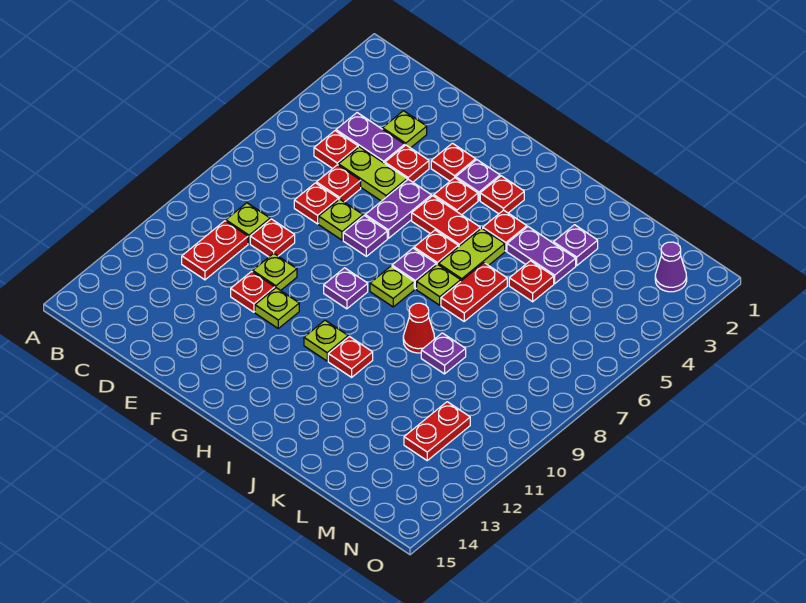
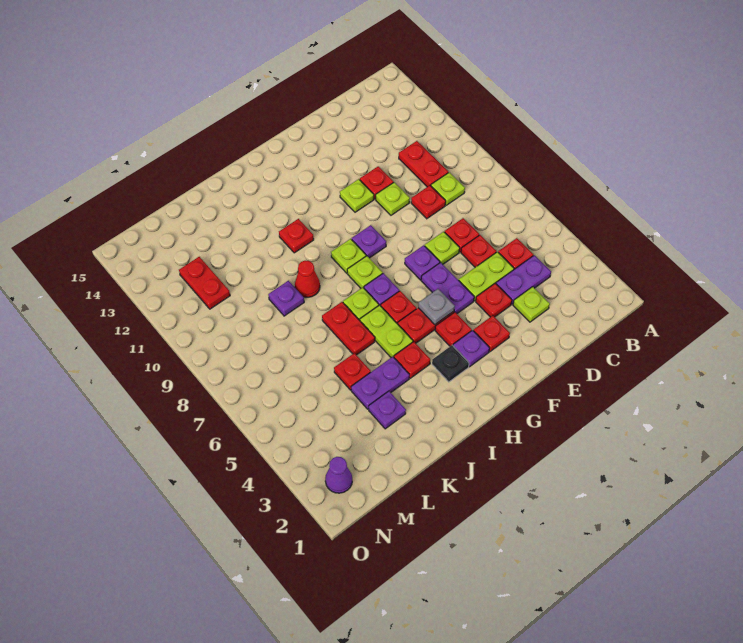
none -> grey plate G5 level 2
red plate H3 level 1 -> black plate H3 level 1
lime plate H11 level 1 -> lime plate H9 level 1

